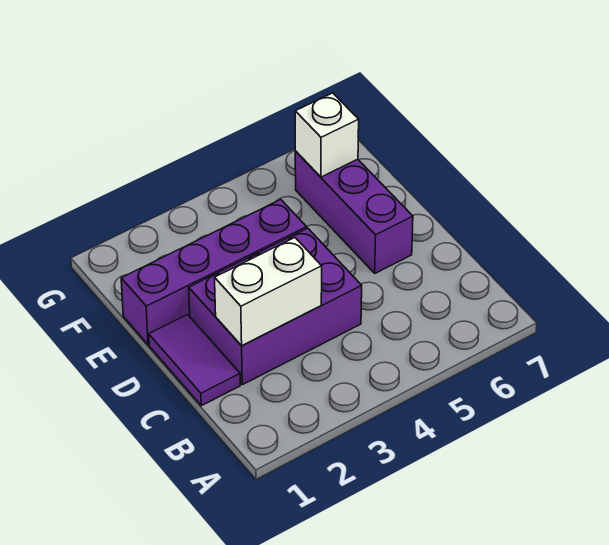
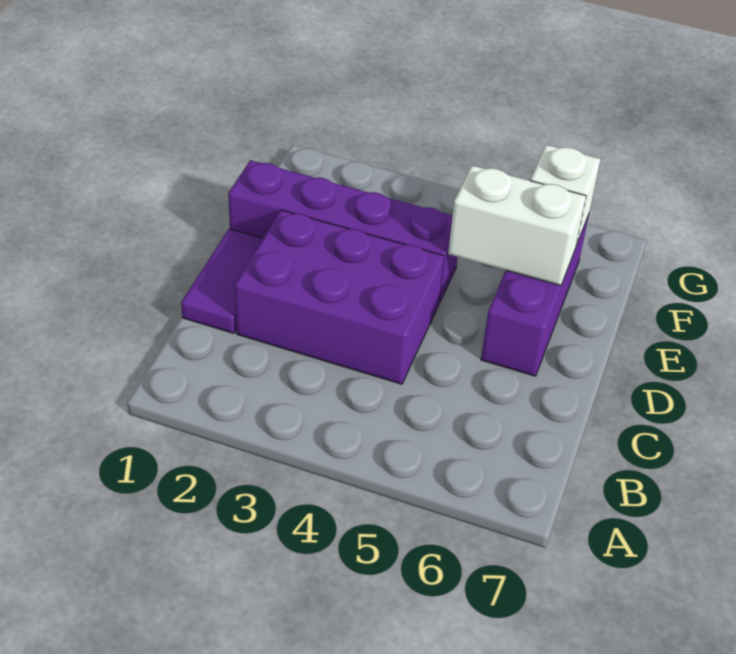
white brick C2:C3 level 2 -> white brick E5:E6 level 2

